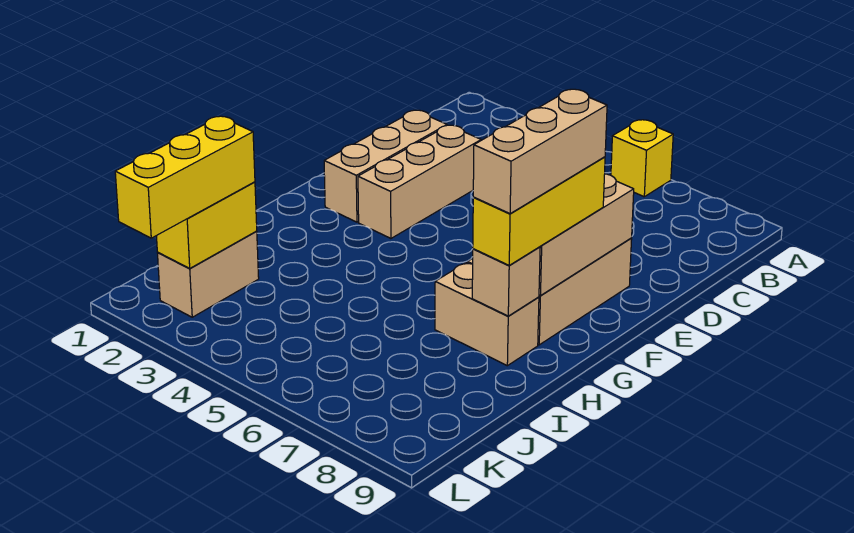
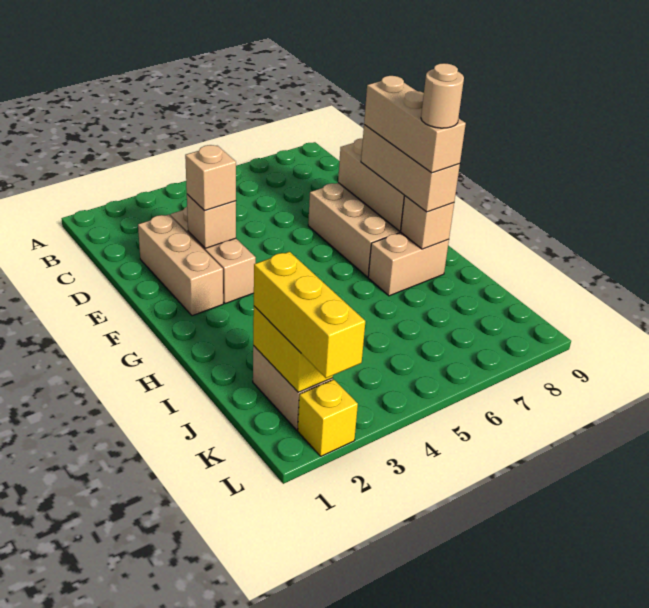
yellow brick A6 level 1 -> yellow brick L2 level 1
none -> tan brick E3 level 2
none -> tan brick E3 level 3
yellow brick F8:H8 level 3 -> tan brick F8:H8 level 3
none -> tan round brick H8 level 5

